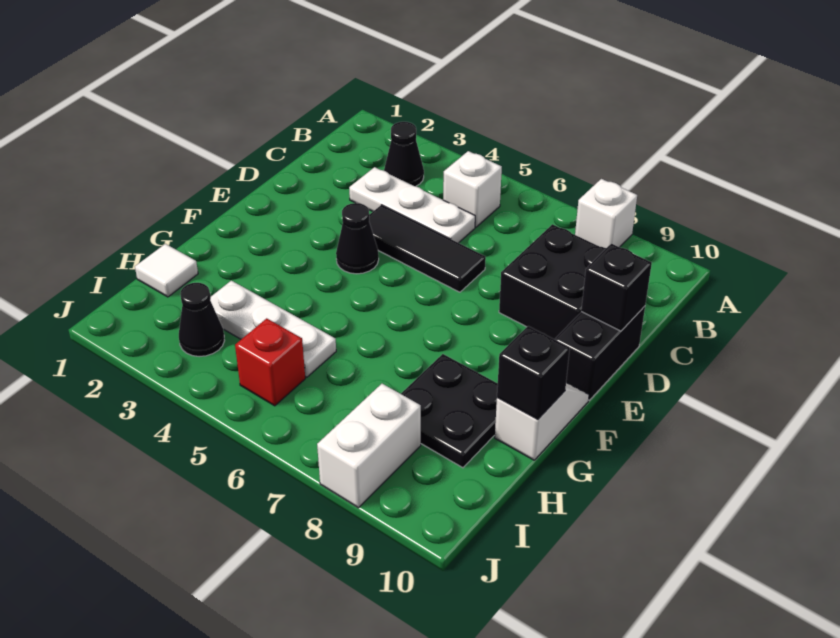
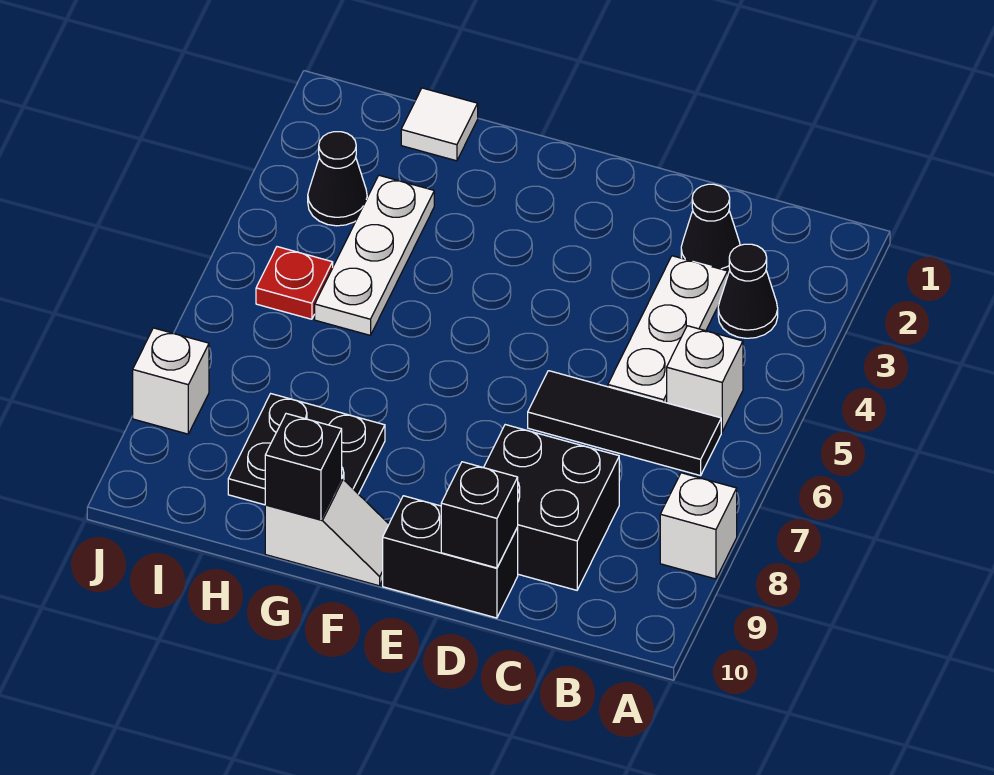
black tile D4:D6 level 1 -> black tile B6:D6 level 1
black cone E4 level 1 -> black cone C2 level 1
red brick I5 level 1 -> red plate I5 level 1
white brick I8:J8 level 1 -> white brick J8 level 1

